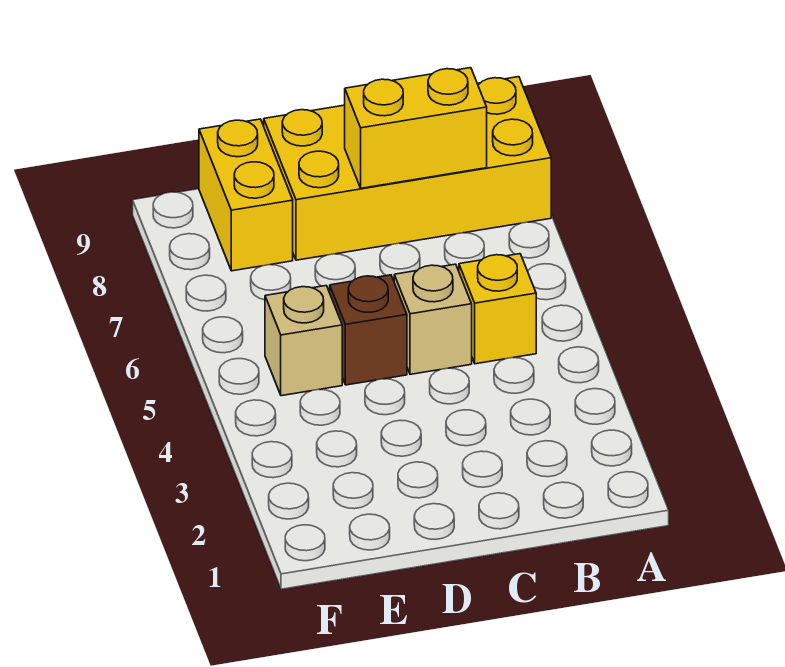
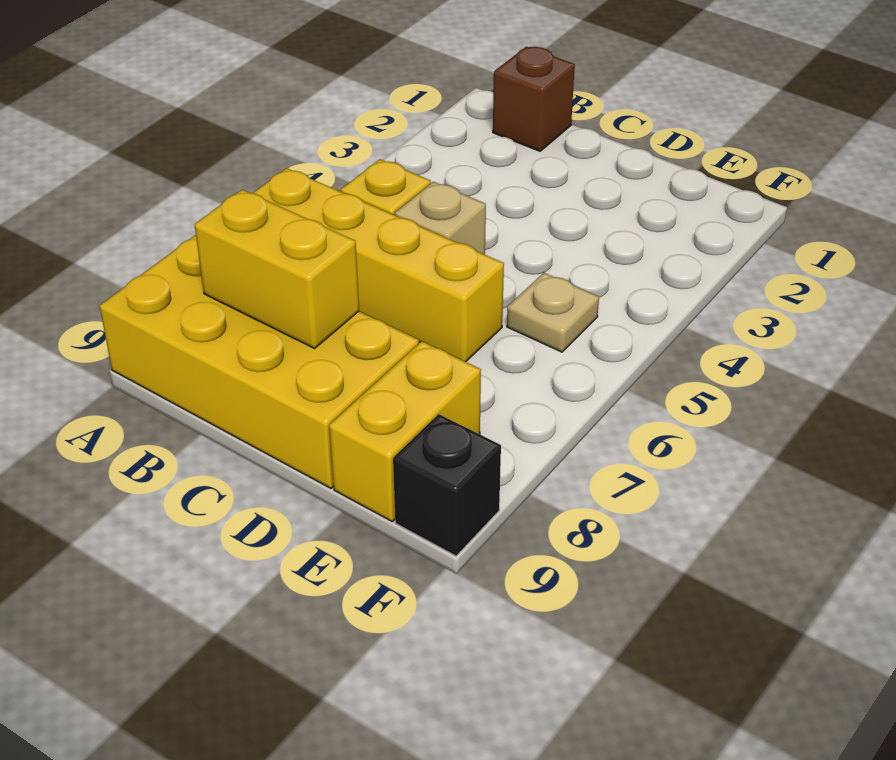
none -> yellow brick A6:D6 level 1
brown brick D5 level 1 -> brown brick B1 level 1
tan brick E5 level 1 -> tan plate E5 level 1
none -> black brick F9 level 1

